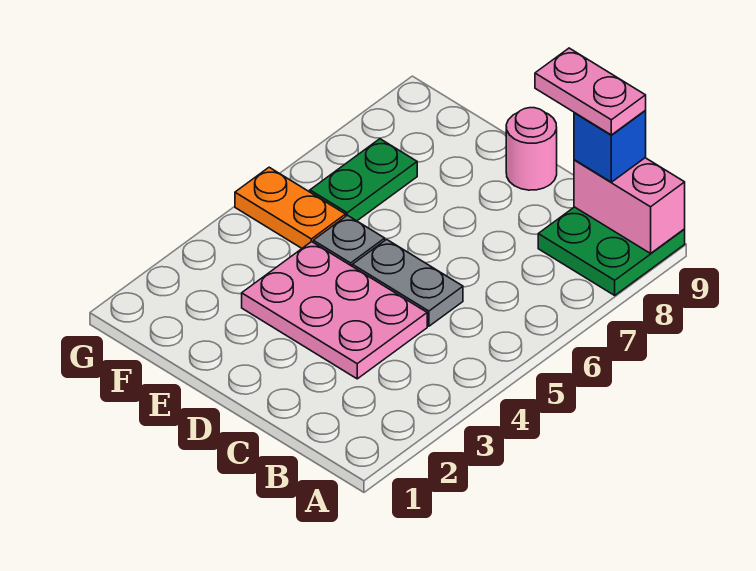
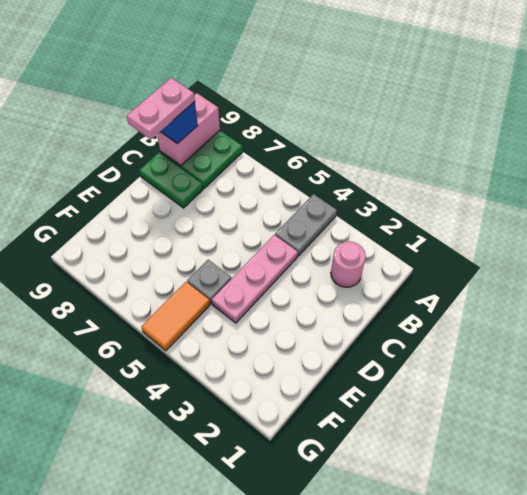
pink plate C3:E4 level 1 -> pink plate C4:E4 level 1
grey plate C5:D5 level 1 -> grey plate A4:B4 level 1
pink round brick D9 level 1 -> pink round brick B2 level 1
orange plate F5:G5 level 1 -> orange tile F5:G5 level 1
green plate F6:F7 level 1 -> green plate C8:C9 level 1

